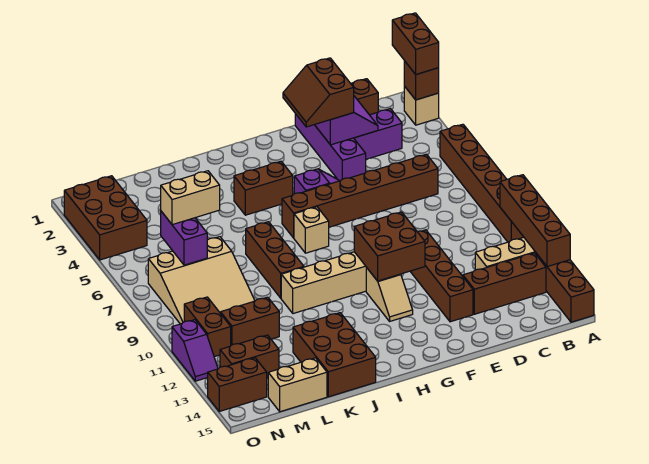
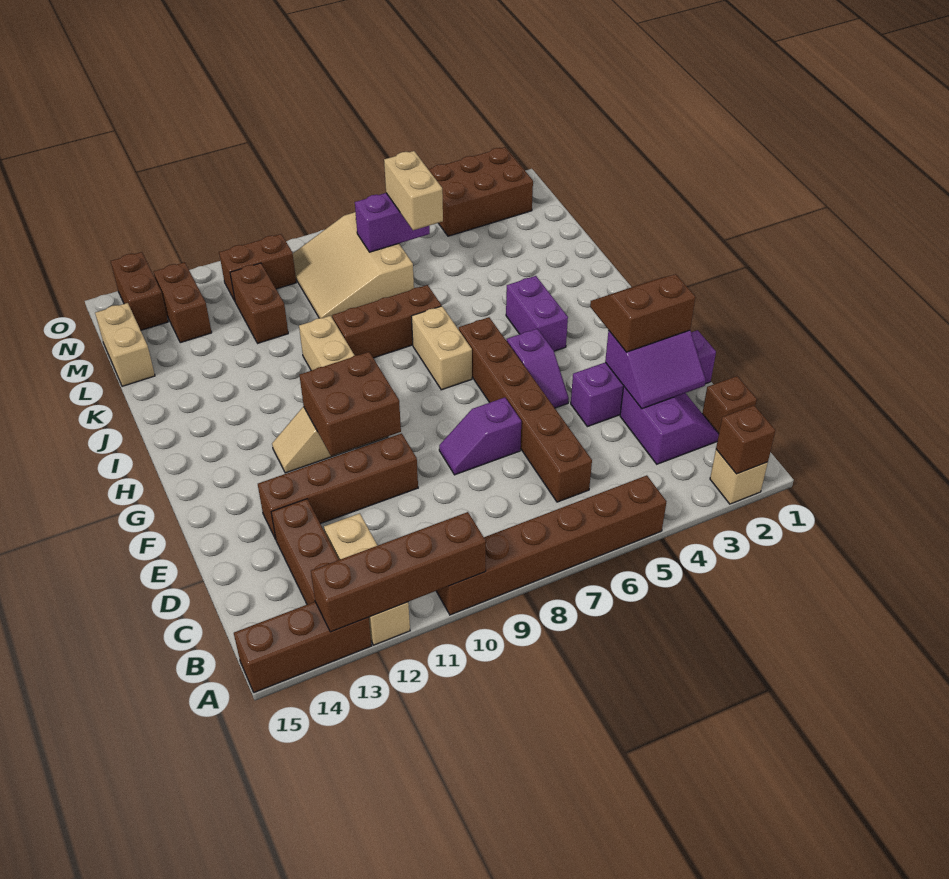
brown brick A1:A2 level 3 -> none
brown brick H4:I4 level 1 -> purple brick H4:I4 level 1
tan brick H7 level 1 -> tan brick H7:I7 level 1
brown brick J13:K15 level 1 -> none
purple slope O11:O12 level 1 top 11 -> purple slope E7:E8 level 1 top 7

